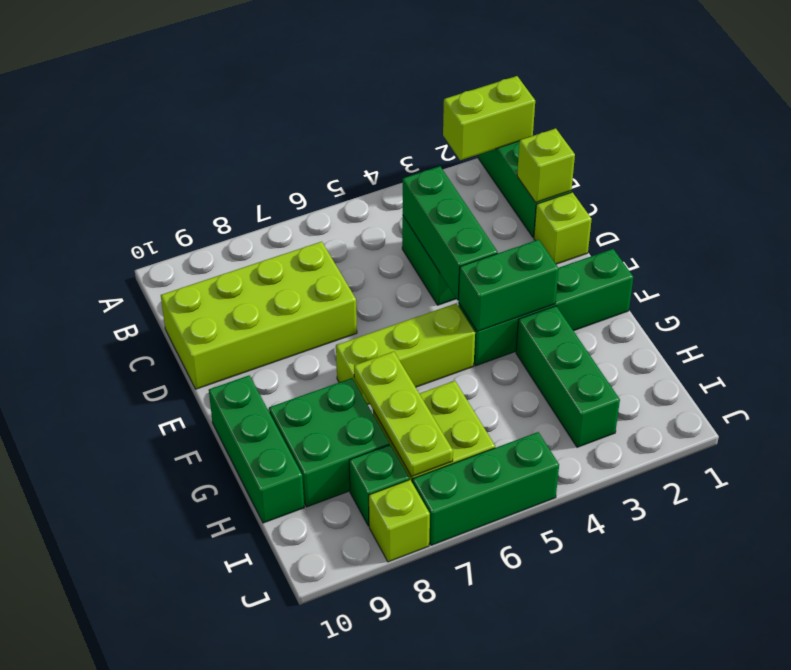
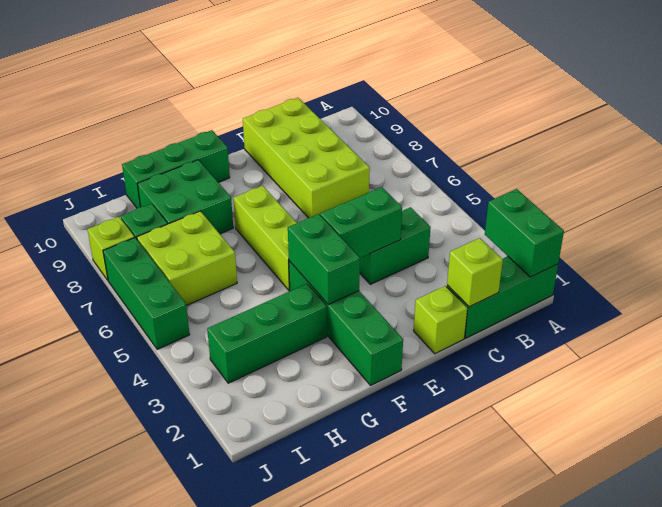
lime brick A1:A2 level 2 -> green brick A1:A2 level 2
green brick C4:E4 level 2 -> green brick D4:E4 level 2
lime plate G7:I7 level 2 -> none

